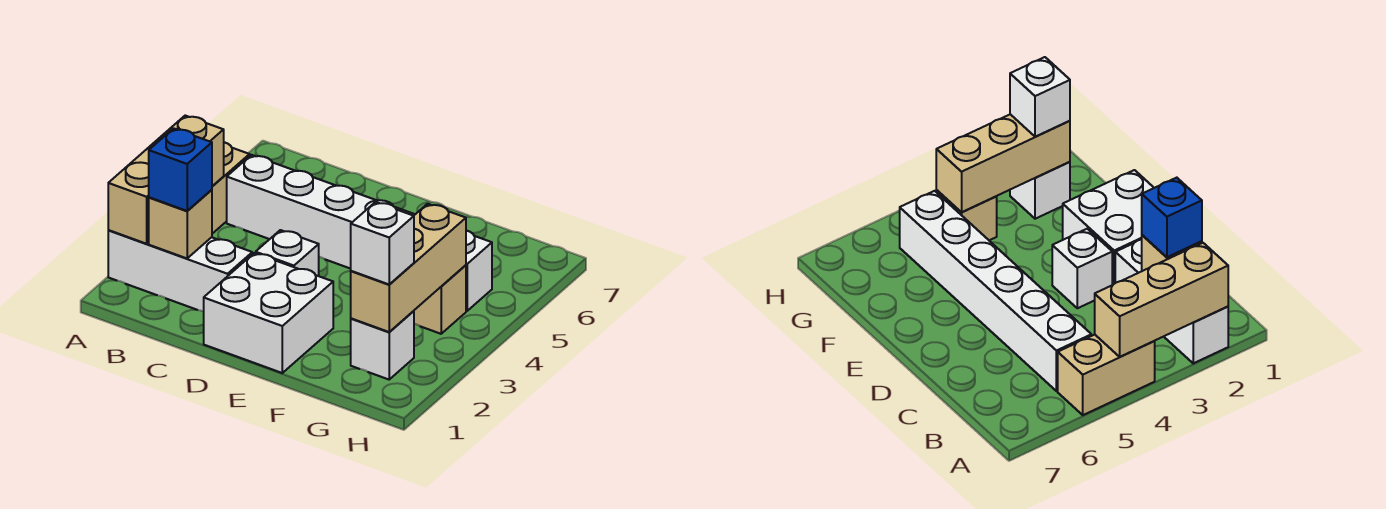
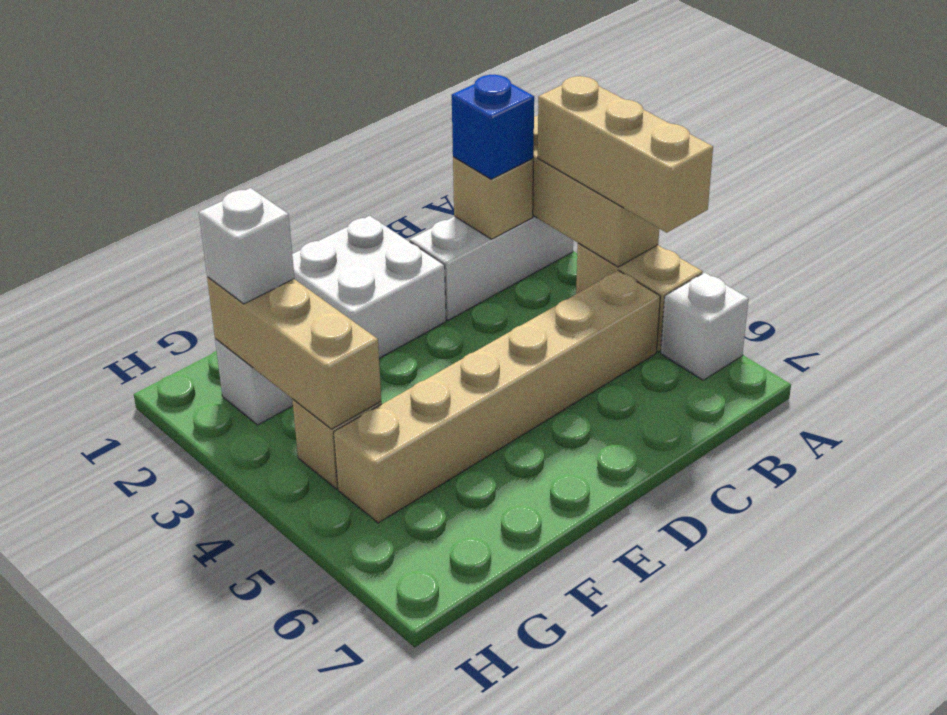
none -> tan brick A3:A5 level 3
white brick B5:G5 level 1 -> tan brick B5:G5 level 1
white brick D3 level 1 -> white brick A6 level 1

